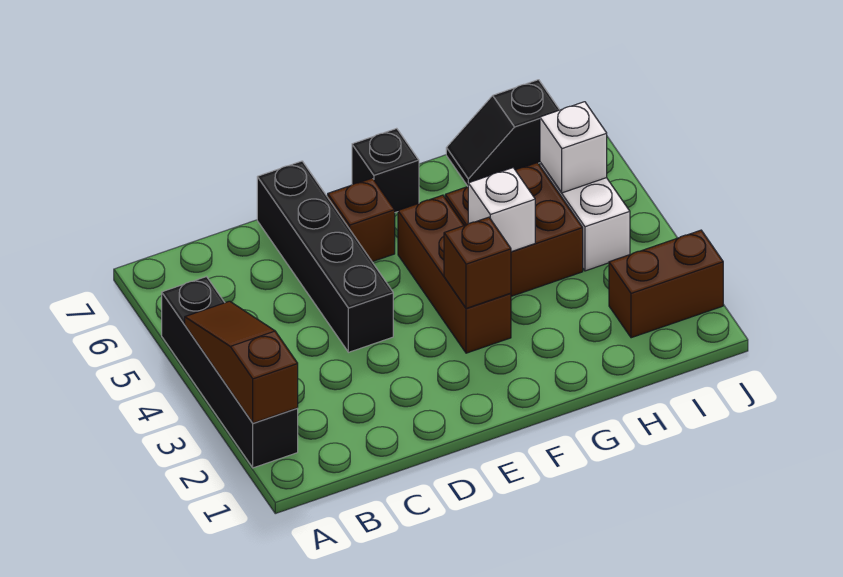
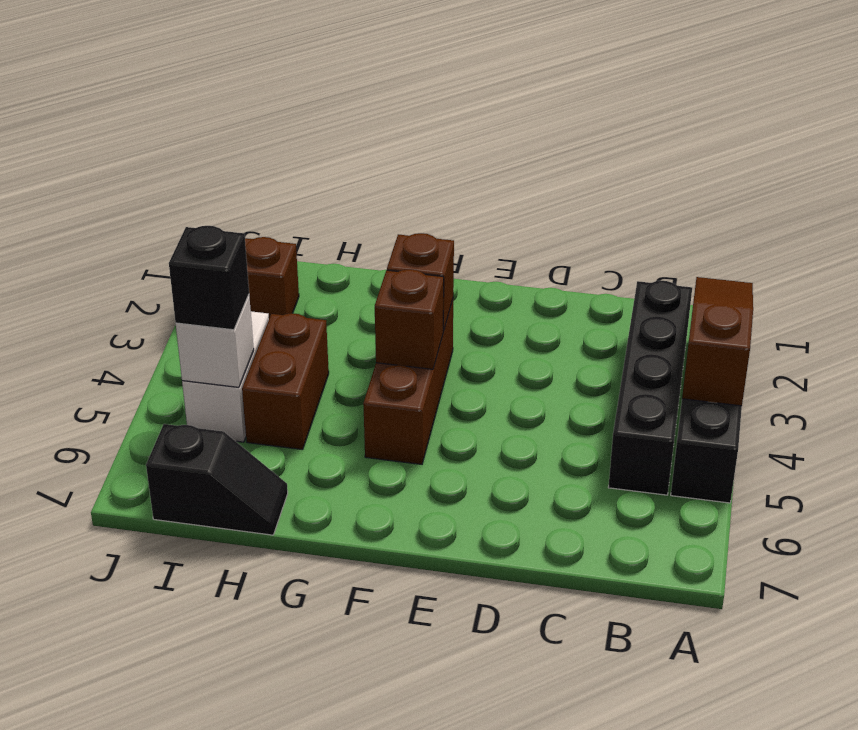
brown slope A2:A4 level 2 top 2 -> brown slope A2:A4 level 2 top 4
black brick D4:D7 level 1 -> black brick B2:B5 level 1
brown brick E6 level 1 -> brown brick F4 level 2
black brick F7 level 1 -> black brick I5 level 3
brown brick G4:H5 level 1 -> brown brick H4:H5 level 1
white brick G4 level 2 -> none

